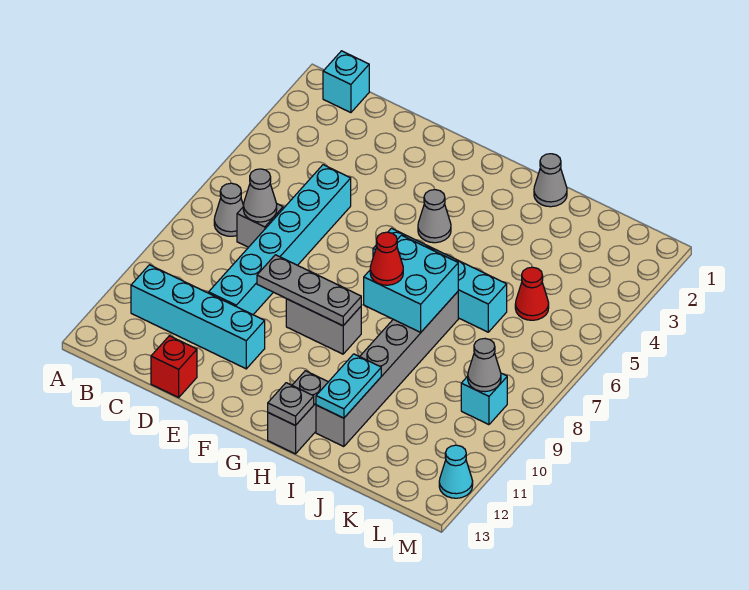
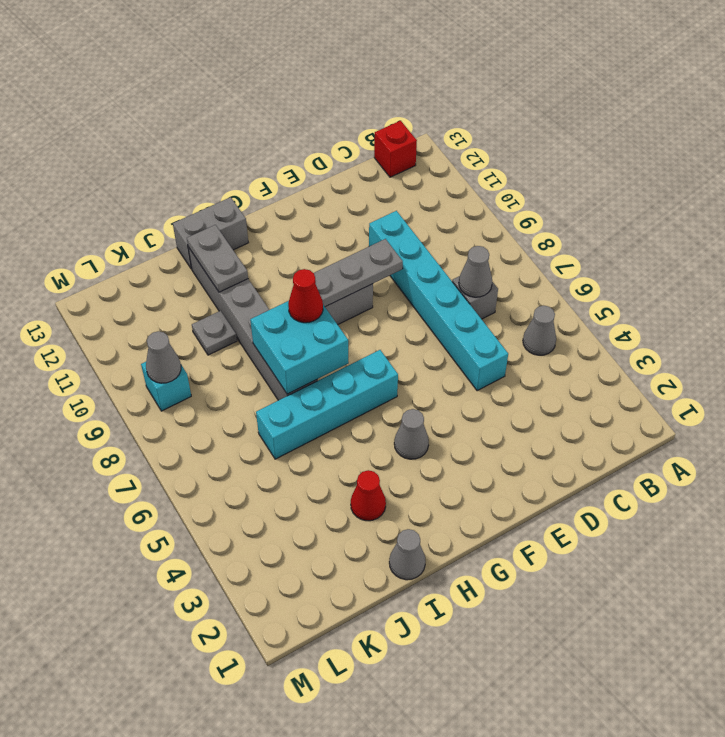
cyan brick B1 level 1 -> none
grey cone B7 level 1 -> grey cone B5 level 1
cyan brick B11:E11 level 1 -> none
red brick D13 level 1 -> red brick B13 level 1
grey brick H12:H13 level 1 -> grey brick H13:I13 level 1
grey plate H13 level 2 -> grey plate J10 level 1
cyan plate I11:I12 level 2 -> grey plate I11:I12 level 2
red cone K5 level 1 -> red cone I3 level 1
cyan cone M12 level 1 -> none

